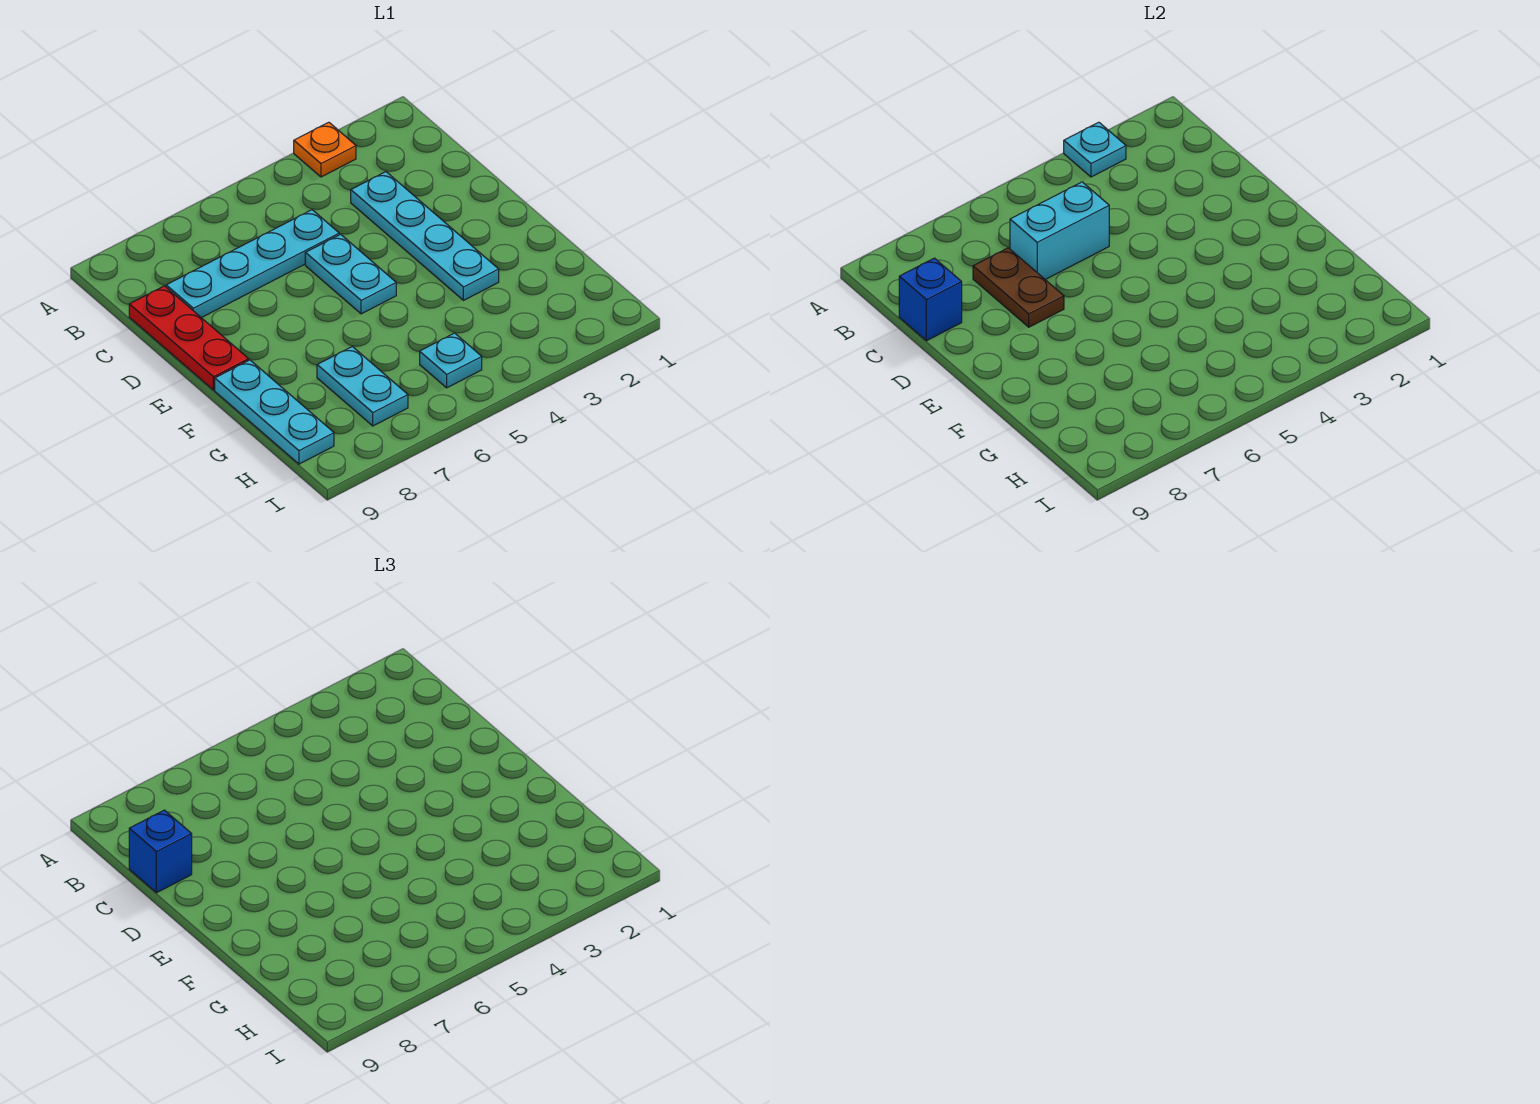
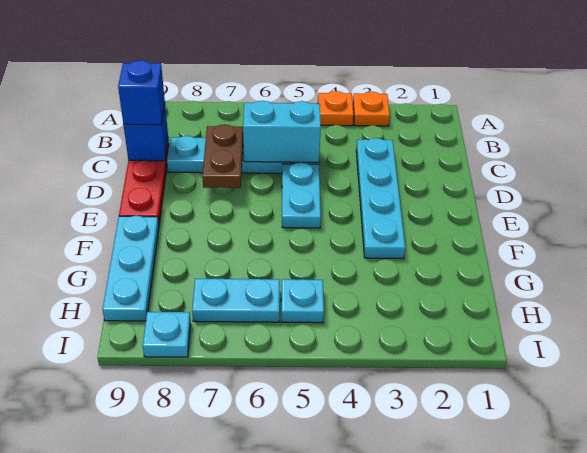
cyan plate A3 level 2 -> cyan plate I8 level 1
none -> orange plate A4 level 1
cyan plate G7:H7 level 1 -> cyan plate H6:H7 level 1

